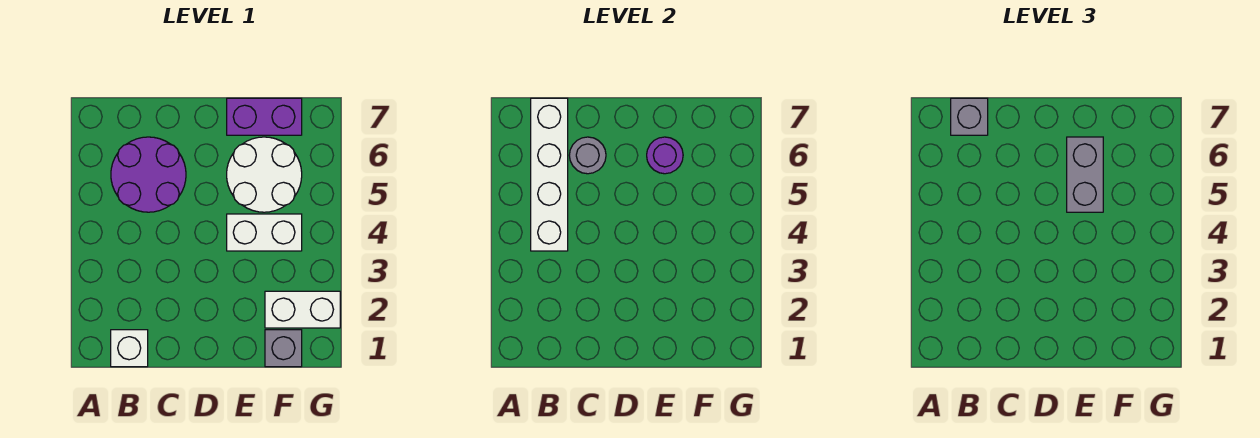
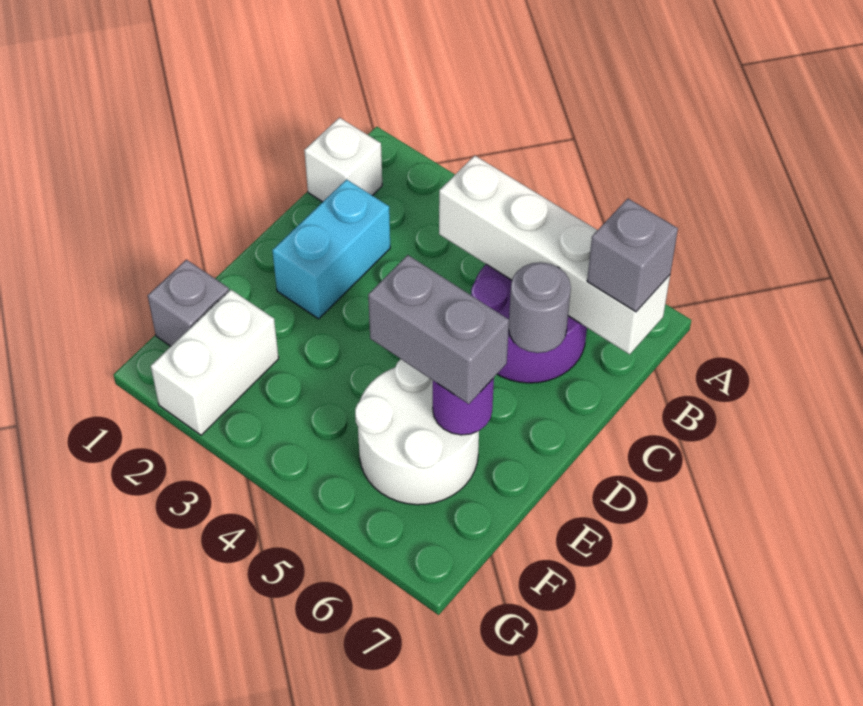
none -> cyan brick C2:D2 level 1
white brick E4:F4 level 1 -> none
purple brick E7:F7 level 1 -> none

